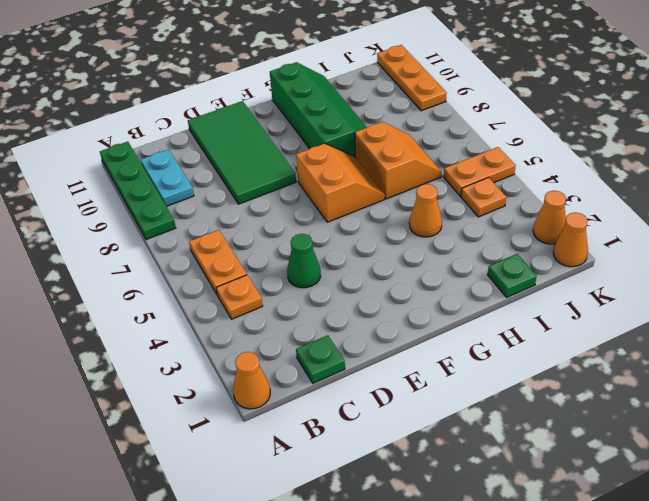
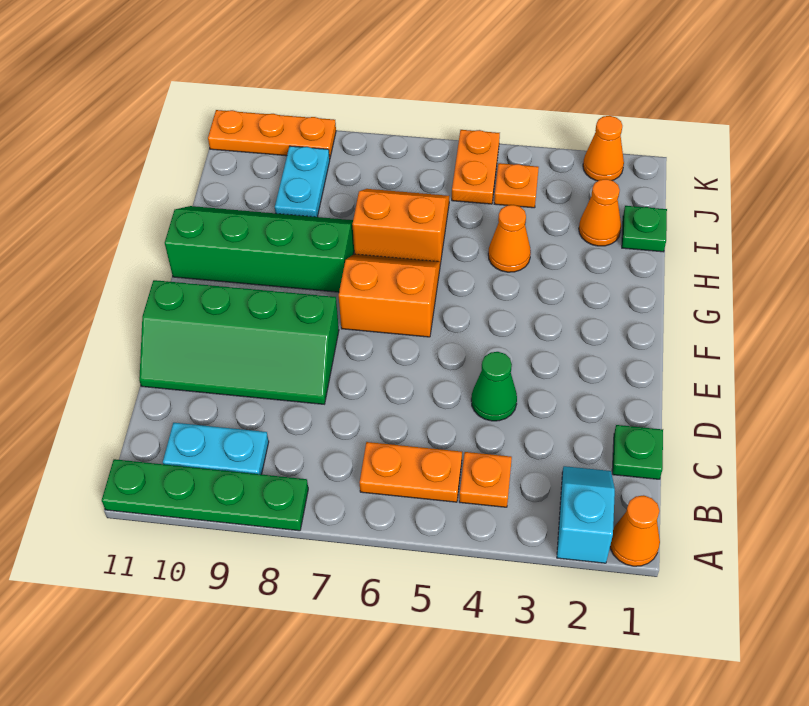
none -> cyan slope A2:B2 level 1 top A
green tile D8:E11 level 1 -> green slope D8:E11 level 1 top E
none -> cyan plate I9:J9 level 1
orange cone K1 level 1 -> orange cone I2 level 1

